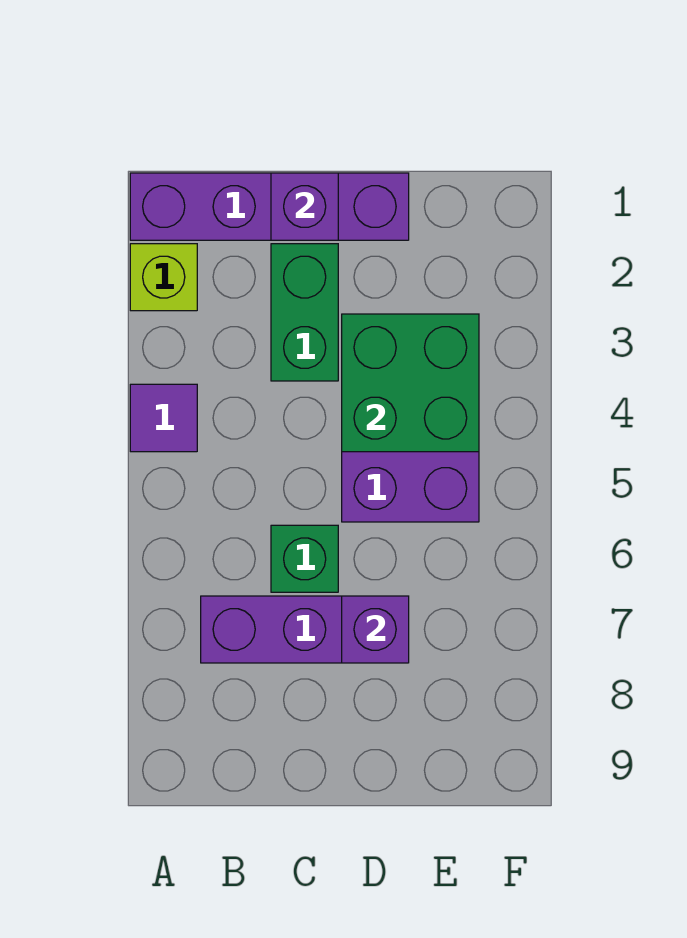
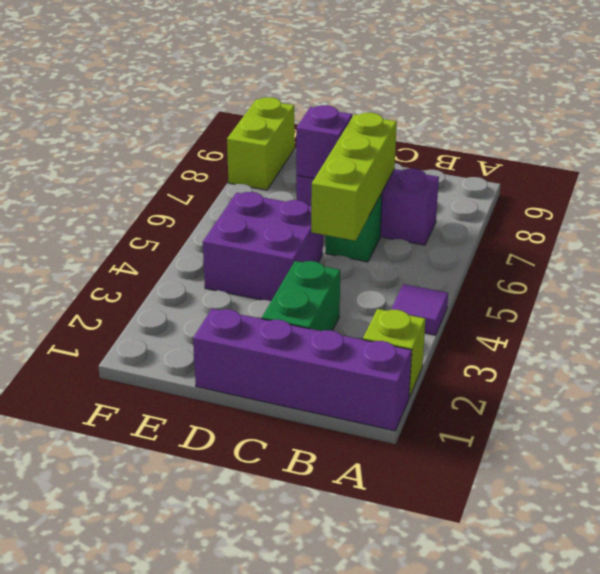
purple brick C1 level 2 -> none
none -> lime brick C5:C7 level 2
green brick D3:E4 level 2 -> none
none -> lime brick F8:F9 level 1

